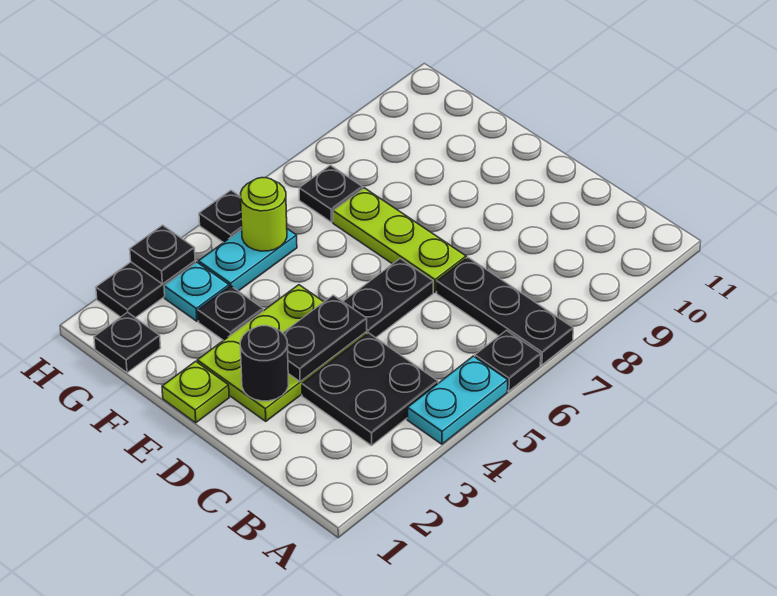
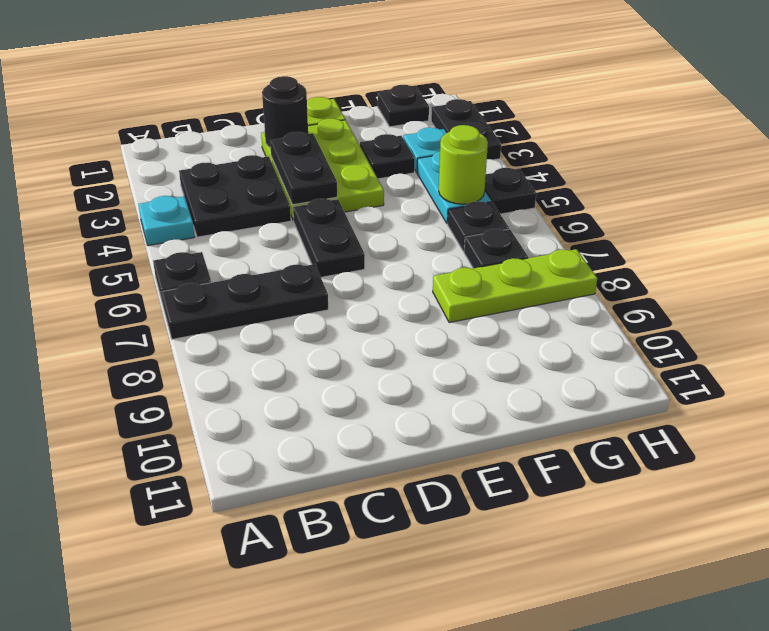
cyan plate A4:A5 level 1 -> cyan plate A4 level 1
lime plate D7:F7 level 1 -> lime plate F8:H8 level 1
black plate H3 level 2 -> black plate G6 level 1

